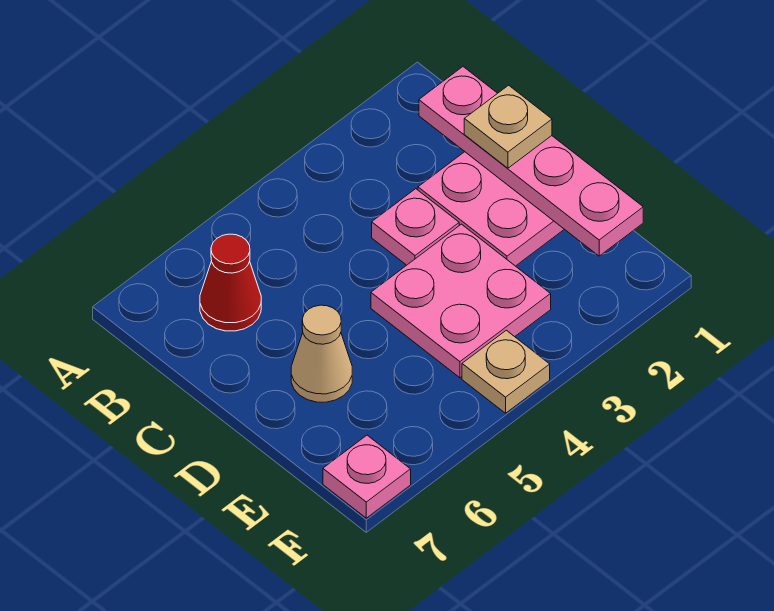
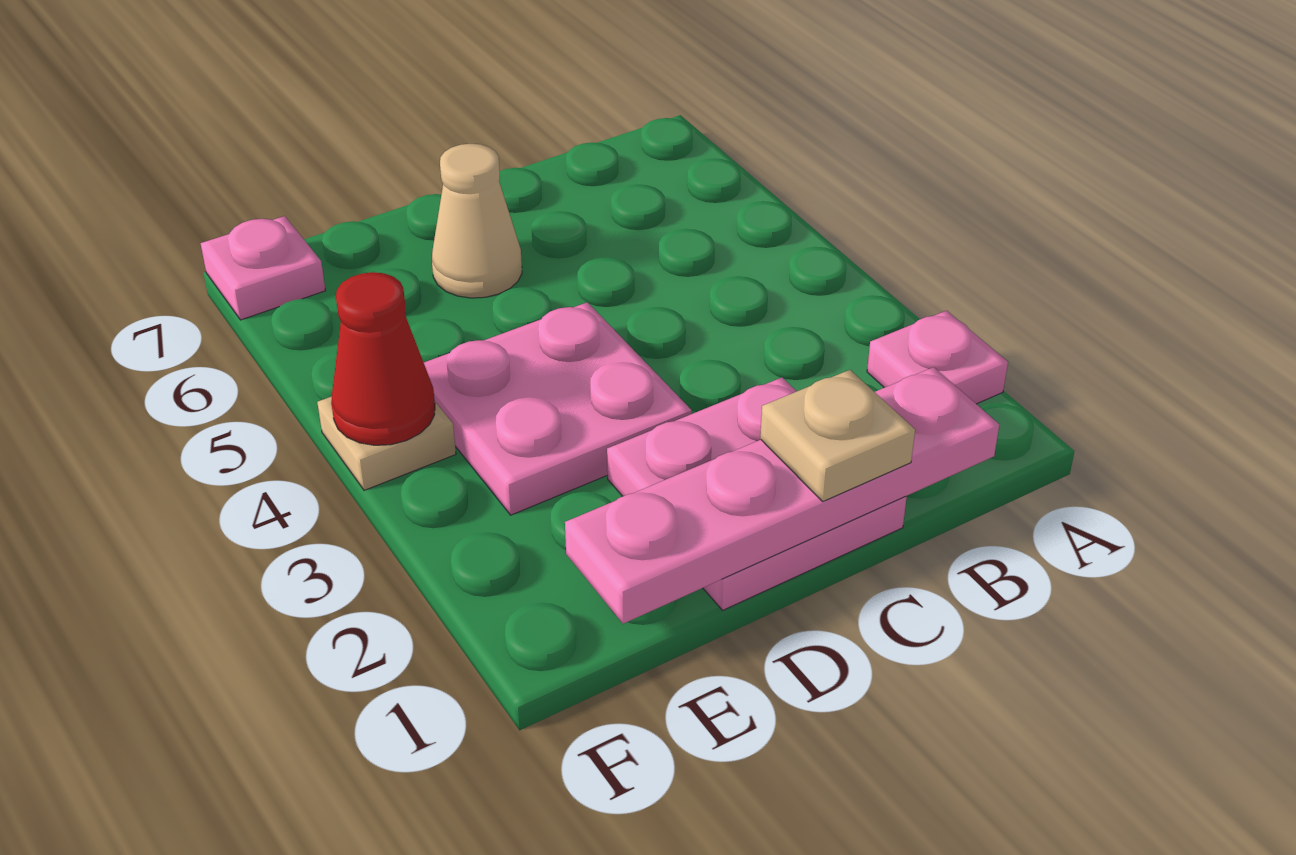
red cone B6 level 1 -> red cone F4 level 2
pink plate C3 level 1 -> pink plate A2 level 1

